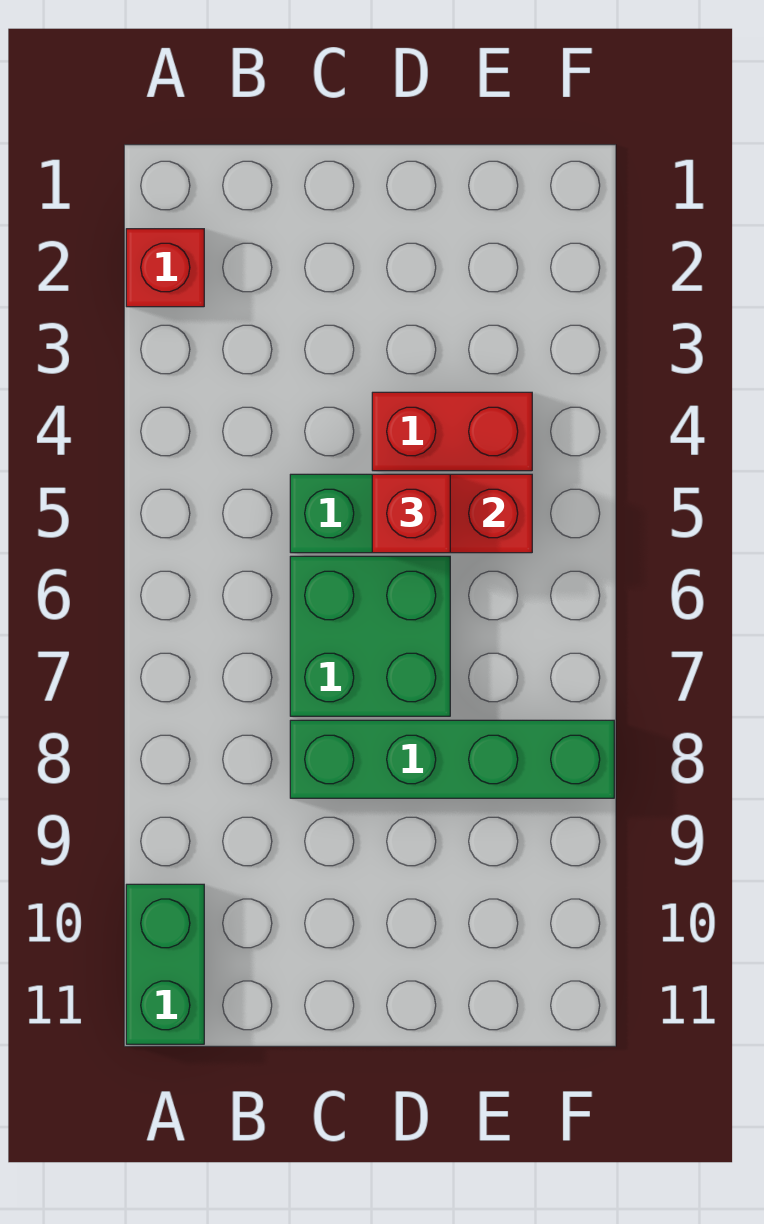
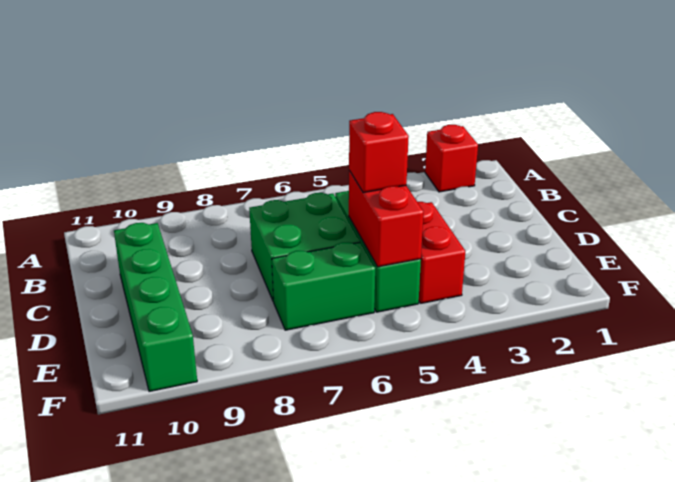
green brick A10:A11 level 1 -> green brick E6:E7 level 1
green brick C8:F8 level 1 -> green brick C10:F10 level 1

